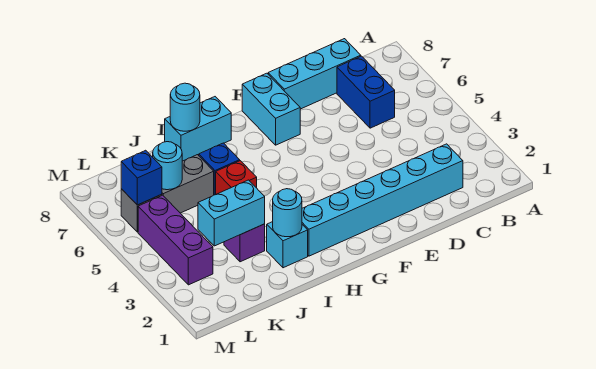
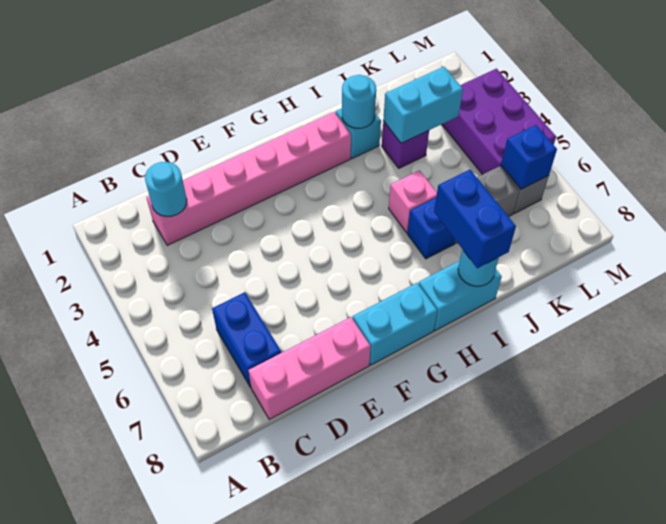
cyan brick C2:H2 level 1 -> pink brick C2:H2 level 1
cyan brick C8:E8 level 1 -> pink brick C8:E8 level 1
cyan brick F7:F8 level 1 -> cyan brick F8:G8 level 1
red brick I5 level 1 -> pink brick I5 level 1
none -> blue brick I7:I8 level 3
cyan round brick K6 level 2 -> cyan round brick C2 level 2
purple brick L3:L5 level 1 -> purple brick L3:M5 level 1

